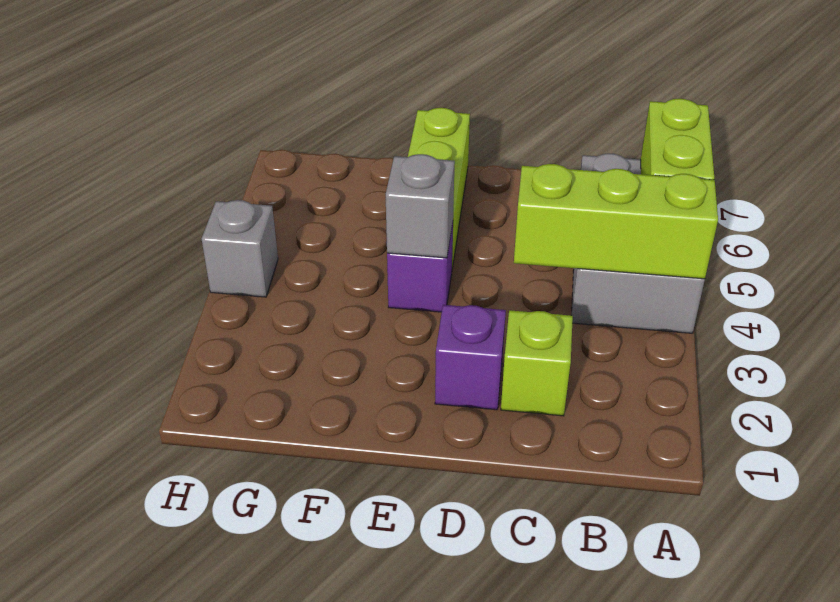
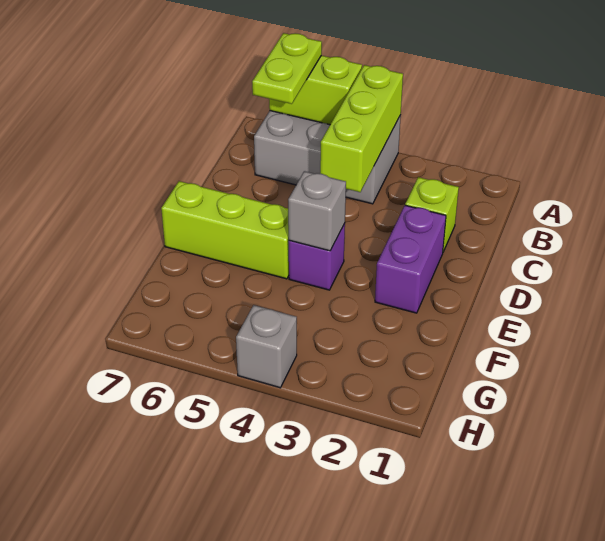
none -> lime plate A6:B6 level 3
purple brick D2 level 1 -> purple brick D2:E2 level 1

